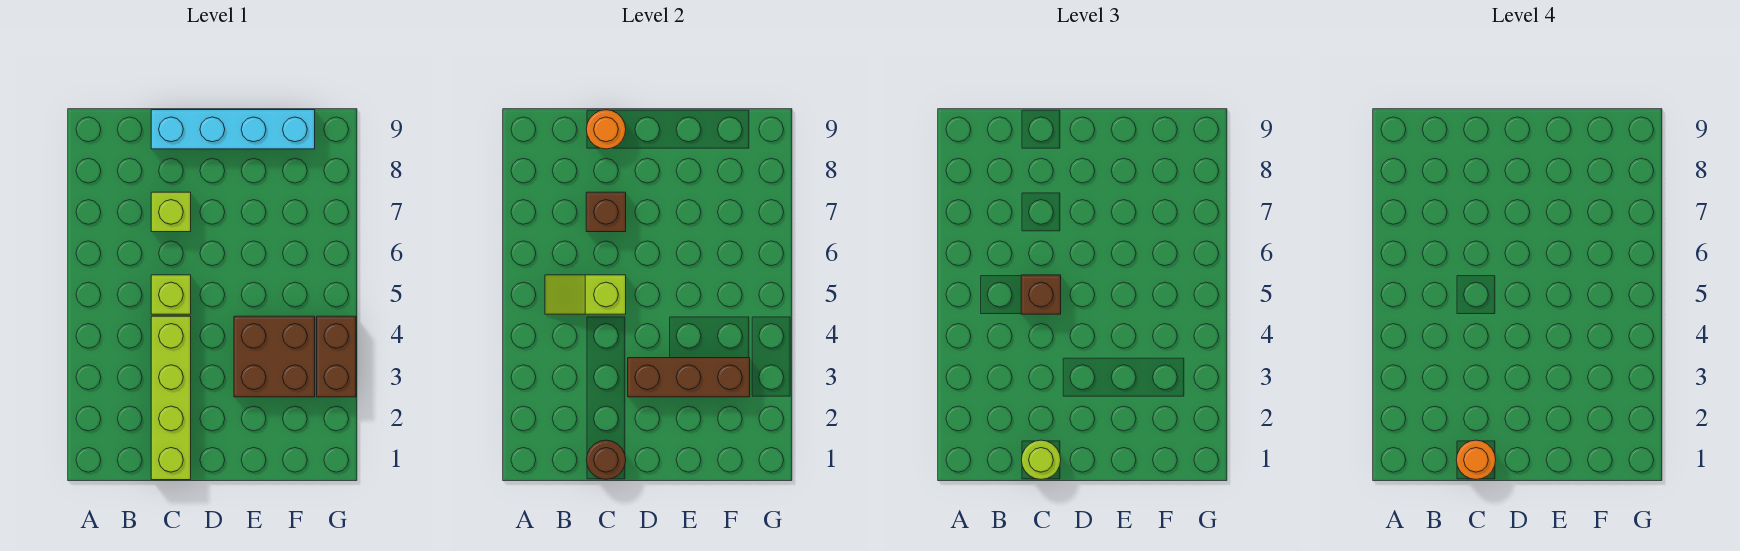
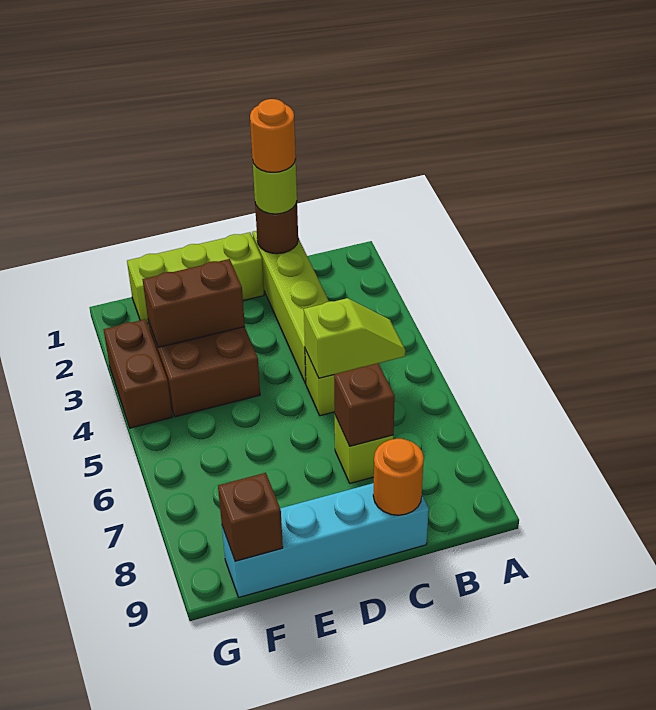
brown brick C5 level 3 -> brown brick F9 level 2
none -> lime brick D1:F1 level 1
brown brick D3:F3 level 2 -> brown brick E3:F3 level 2

